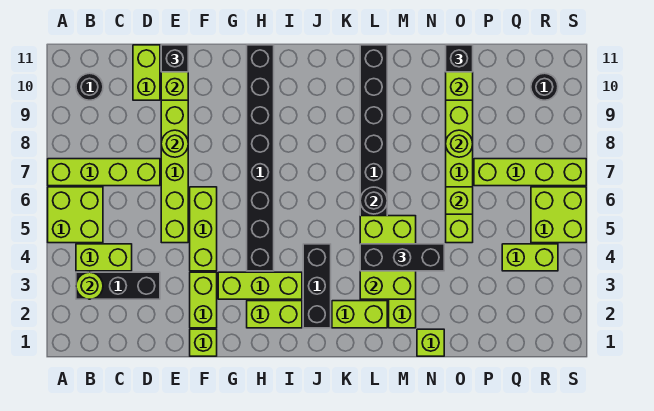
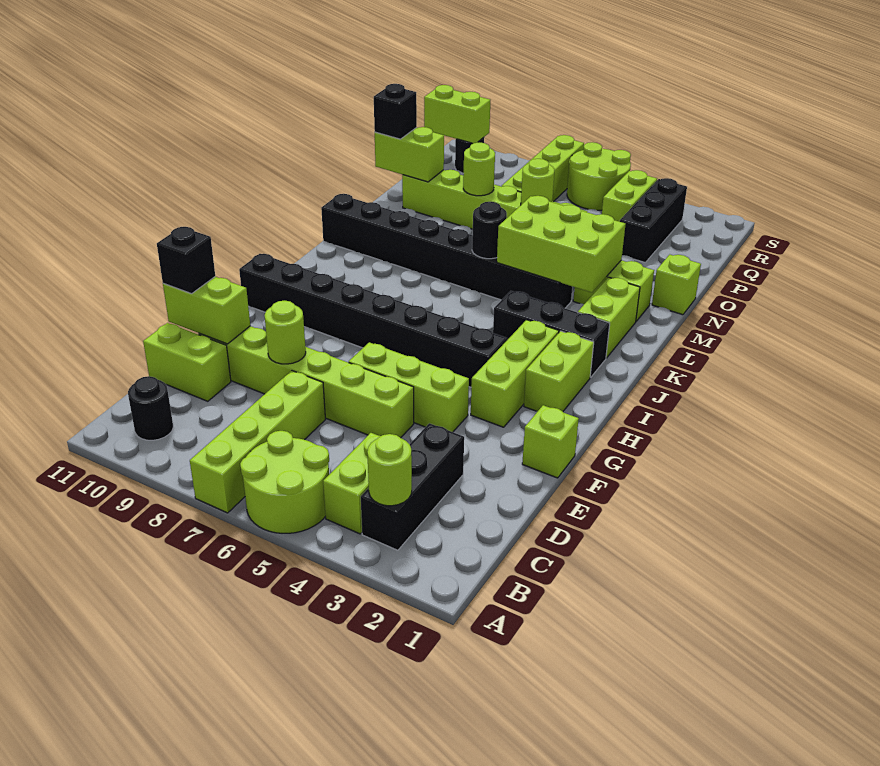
lime brick A5:B6 level 1 -> lime round brick A5:B6 level 1
lime brick F2:F3 level 1 -> lime brick R10:R11 level 2
black brick L4:N4 level 3 -> black brick P3:R3 level 1
lime brick O6 level 2 -> lime round brick O6 level 2
lime brick R5:S6 level 1 -> lime round brick R5:S6 level 1

